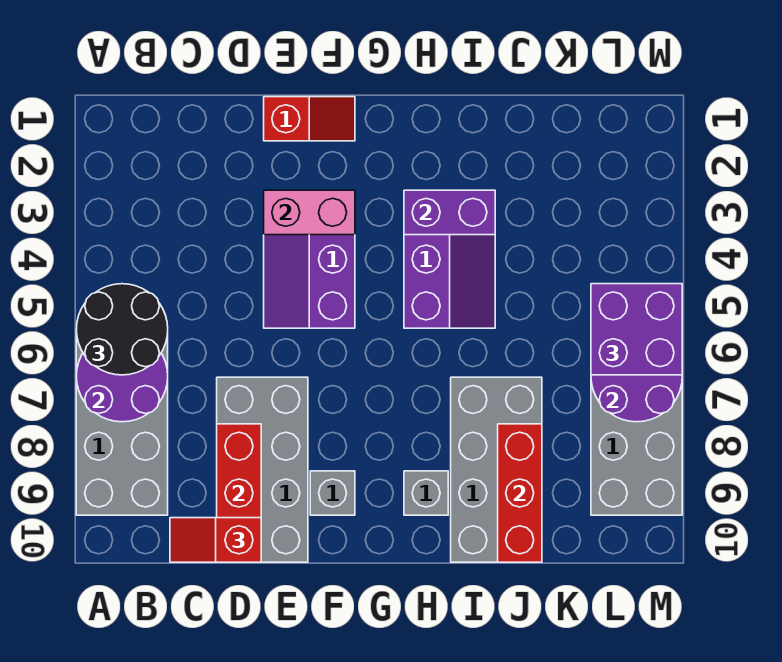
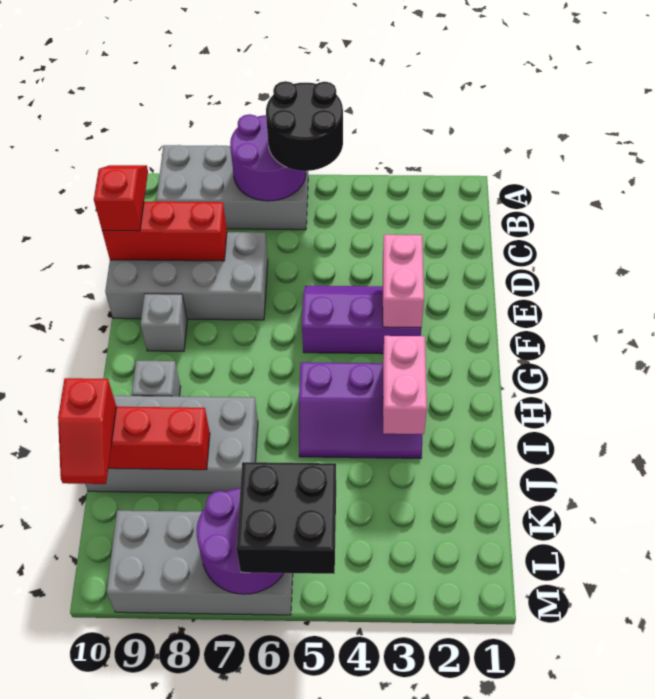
red slope E1:F1 level 1 top E -> red slope J10:K10 level 3 top J
purple brick H3:I3 level 2 -> pink brick H3:I3 level 2
purple brick L5:M6 level 3 -> black brick L5:M6 level 3

